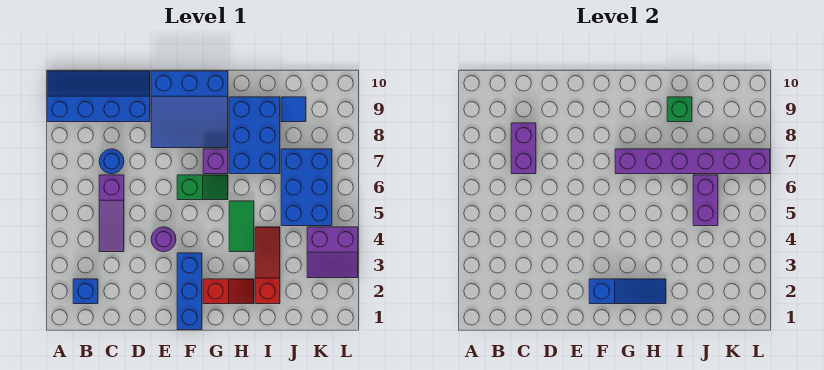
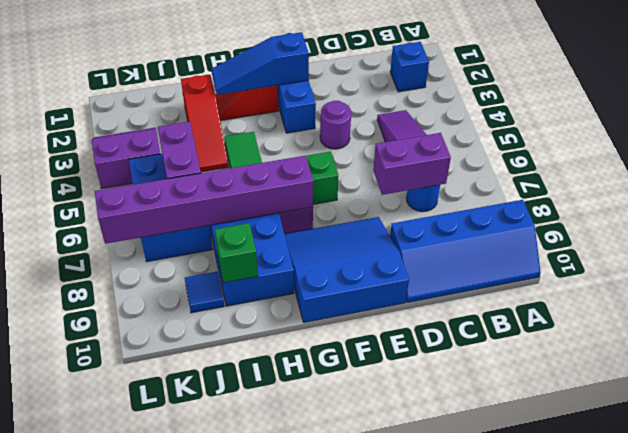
purple brick C7:C8 level 2 -> purple brick C7:D7 level 2

